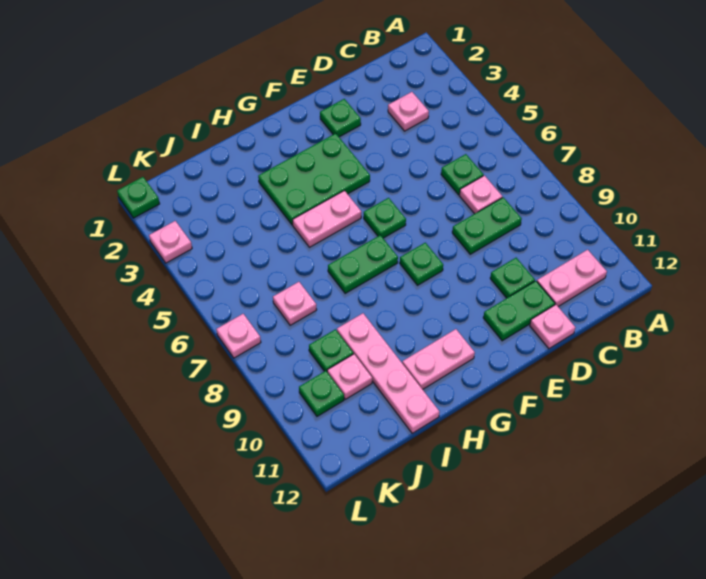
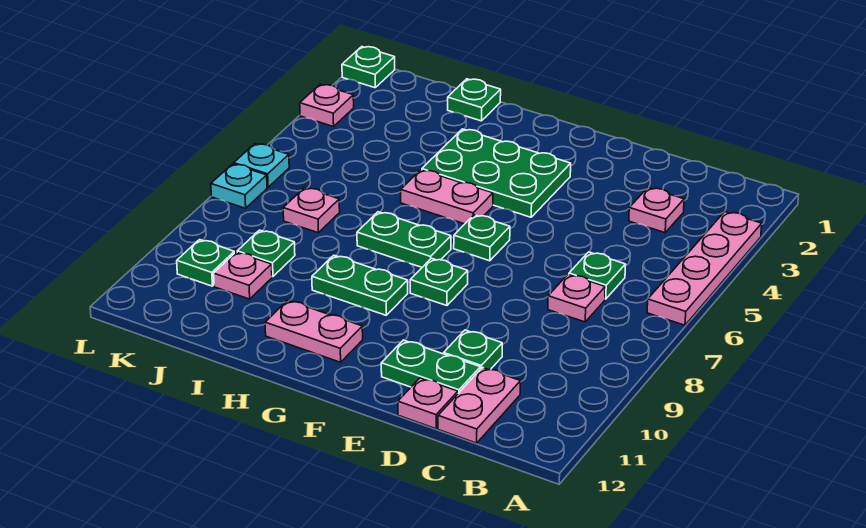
pink plate B11:C11 level 1 -> pink plate C11:C12 level 1
green plate C8:D8 level 1 -> green plate G9:H9 level 1
green plate E2 level 1 -> green plate I1 level 1
pink plate I9:I12 level 1 -> pink plate A3:A6 level 1
none -> cyan plate L6 level 1
pink plate L7 level 1 -> cyan plate L7 level 1

